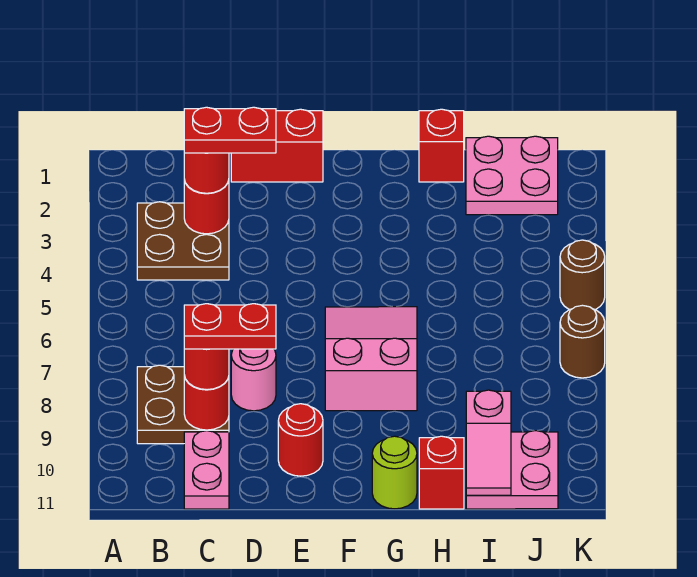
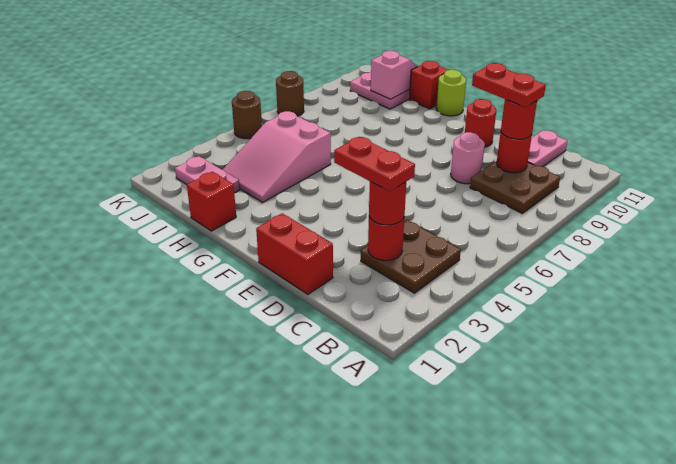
pink slope F6:G8 level 1 top 8 -> pink slope H3:I5 level 1 top 5
pink plate I1:J2 level 1 -> pink plate I2:J2 level 1

